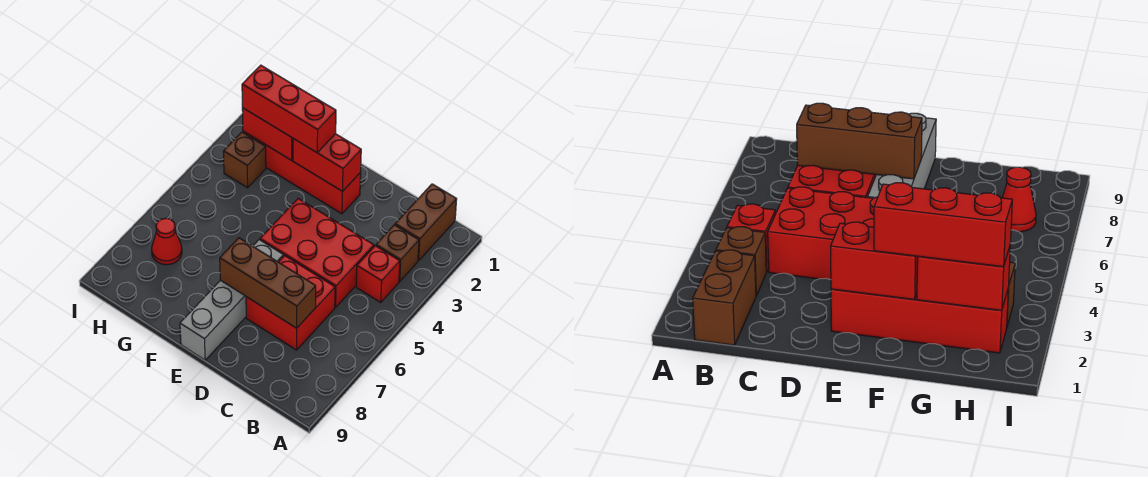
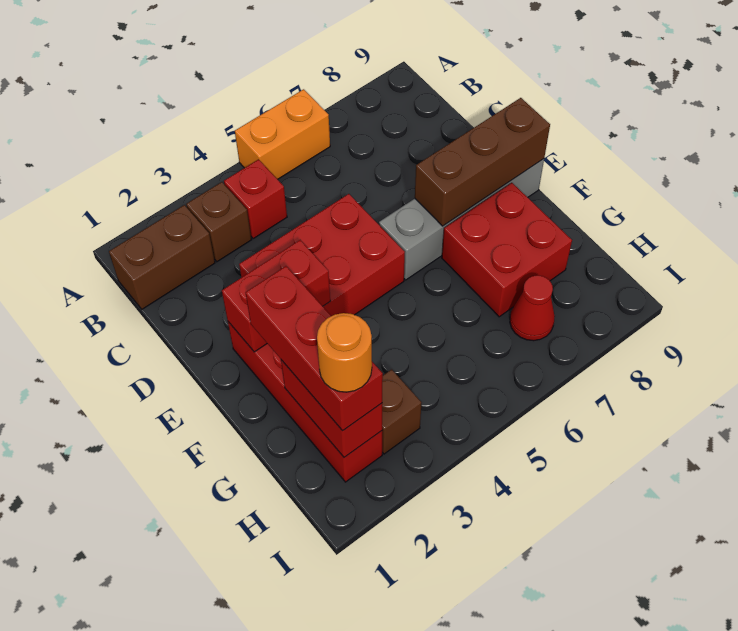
none -> orange brick A5:A6 level 1
red brick C4:E5 level 1 -> red brick D3:E5 level 1
red brick C6:D7 level 1 -> red brick F7:G8 level 1
brown brick C7:E7 level 2 -> brown brick E7:E9 level 2
red brick E2:F2 level 2 -> red brick E2:E3 level 2
none -> orange round brick H2 level 4

